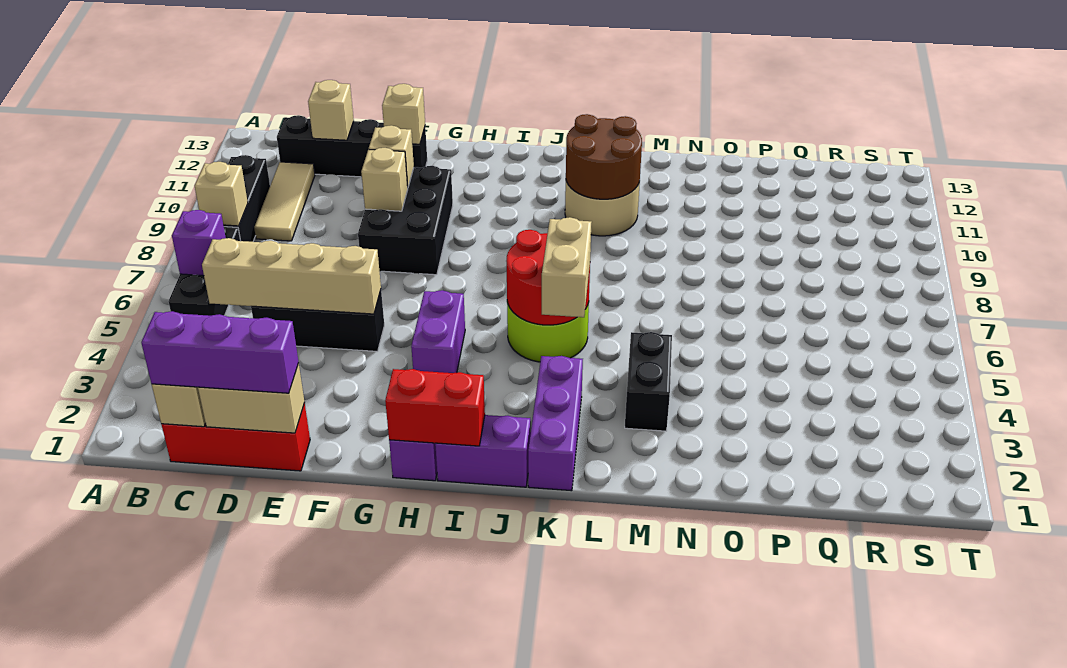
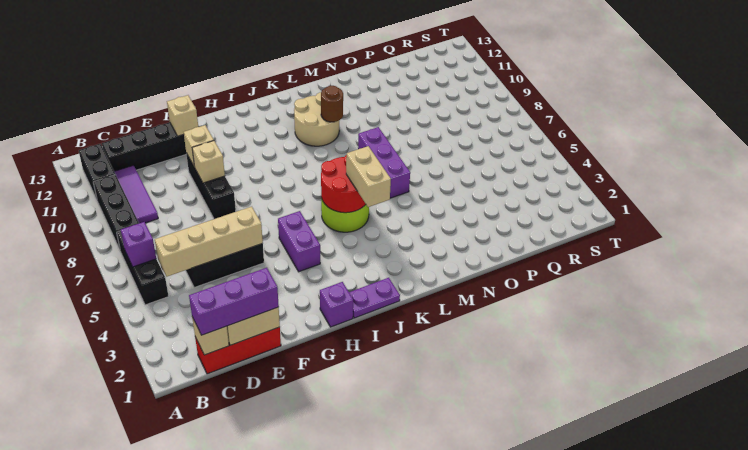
tan brick B8 level 2 -> none
tan tile C9:C11 level 1 -> purple tile C9:C11 level 1
tan brick D12 level 2 -> none
black brick F8:G10 level 1 -> black brick F8:F10 level 1
red brick H1:I1 level 2 -> none
purple brick I1:J1 level 1 -> purple plate I1:J1 level 1
purple brick K1:K3 level 1 -> purple brick M6:M8 level 1
brown round brick K10:L11 level 2 -> brown round brick L10 level 2
black brick M3:M4 level 1 -> black brick B11:B12 level 1

